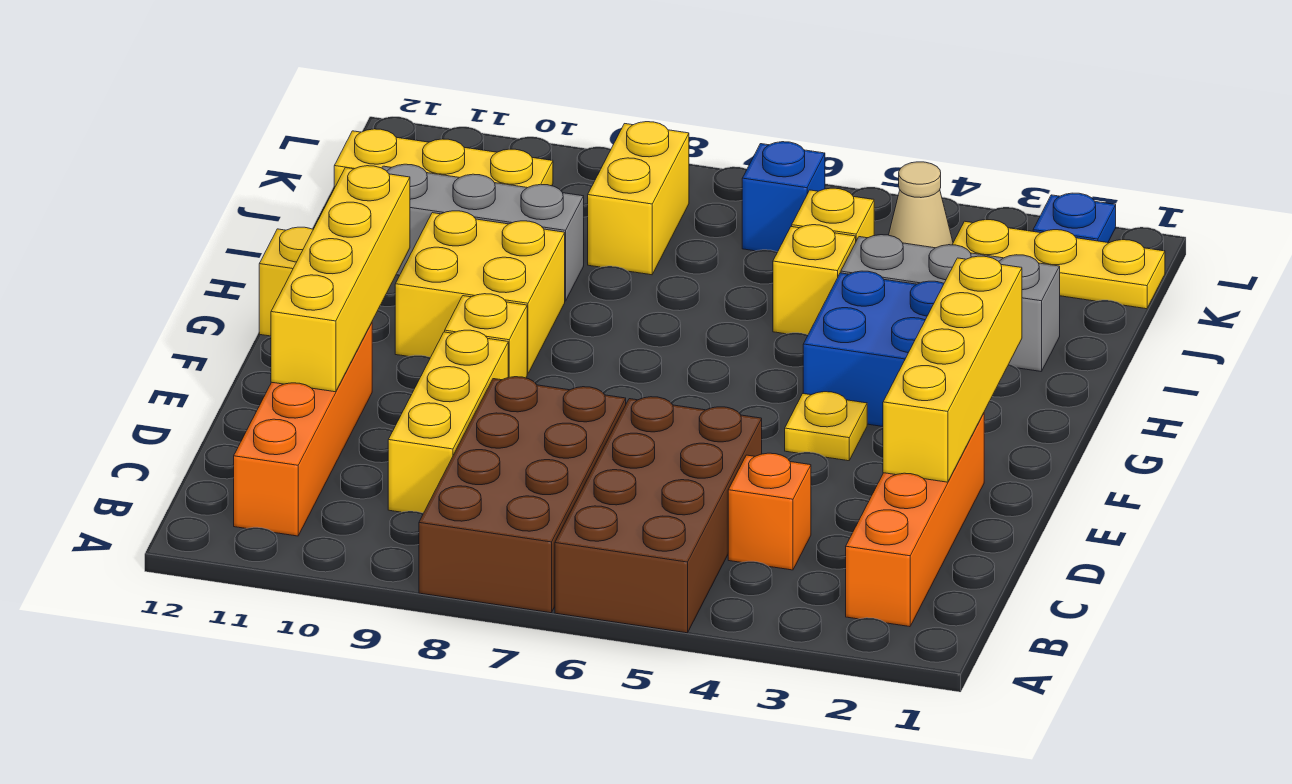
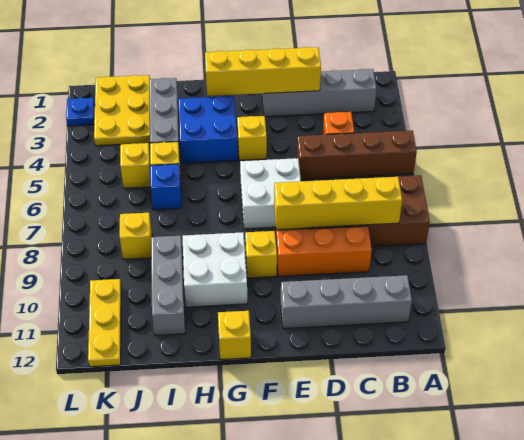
brown brick A5:D6 level 1 -> brown brick A5:D5 level 1
orange brick B2:E2 level 1 -> grey brick B2:E2 level 1
orange brick B11:E11 level 1 -> grey brick B11:E11 level 1
yellow brick C9:E9 level 1 -> orange brick C9:E9 level 1
yellow brick D11:G11 level 2 -> yellow brick B8:E8 level 2
none -> white brick E6:F7 level 1
yellow plate F4 level 1 -> yellow brick F4 level 1
yellow brick G9:H10 level 1 -> white brick G9:H10 level 1
yellow brick J8:K8 level 1 -> yellow brick J8 level 1
yellow plate K1:K3 level 1 -> yellow plate J1:K3 level 1
tan cone K4 level 1 -> none
blue brick K6 level 1 -> blue brick I6 level 1

